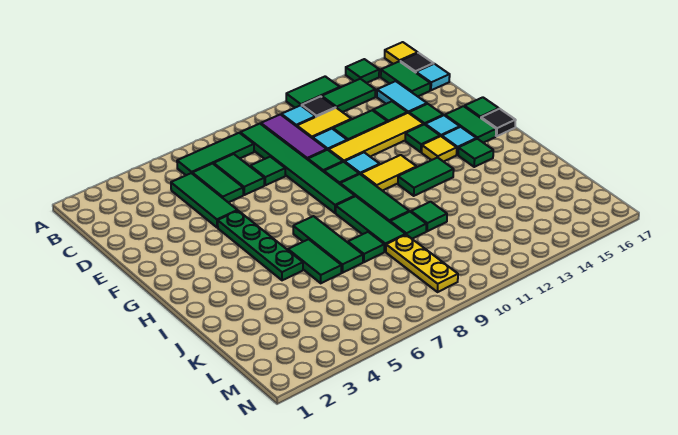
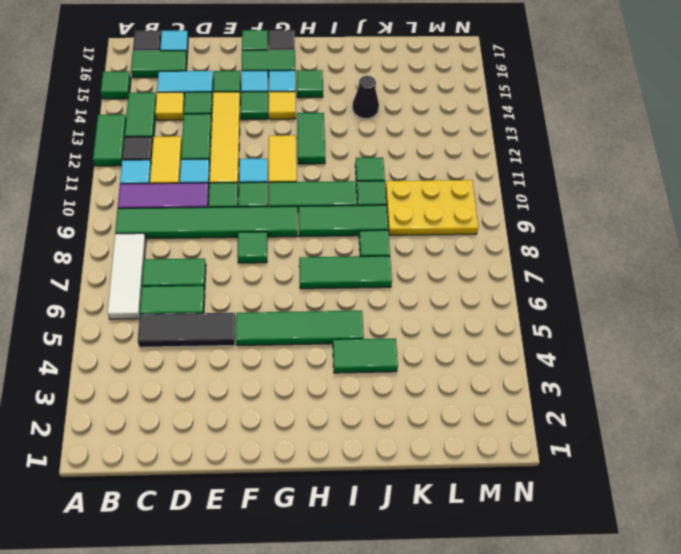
yellow tile A17 level 1 -> yellow tile C14 level 1
green tile B6:B8 level 1 -> white tile B6:B8 level 1
green tile C5:E5 level 1 -> black tile C5:E5 level 1
green tile D8 level 1 -> green tile F8 level 1
green plate F5:I5 level 1 -> green tile F5:I5 level 1
green tile I6:J6 level 1 -> green tile I4:J4 level 1
none -> black cone J14 level 1
yellow plate K9:M9 level 1 -> yellow plate K9:M10 level 1

